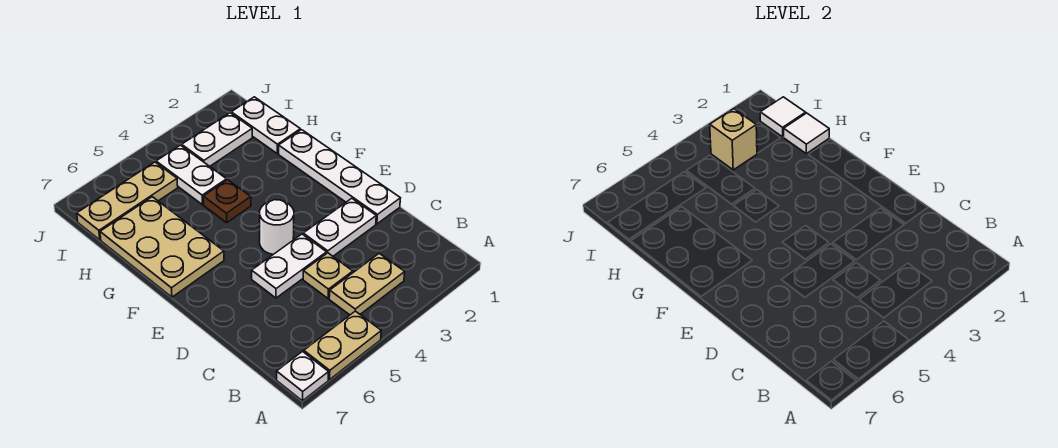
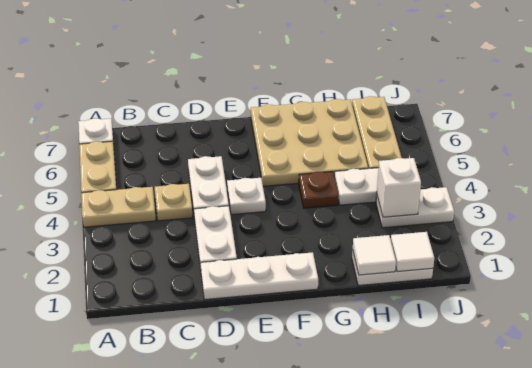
tan plate B3:B4 level 1 -> tan plate A4:B4 level 1
white plate D1:G1 level 1 -> white plate D1:F1 level 1
white round brick E4 level 1 -> white plate E4 level 1
tan plate F6:H7 level 1 -> tan plate F5:H7 level 1
white plate I2:I3 level 1 -> white plate I3:J3 level 1
tan brick I3 level 2 -> white brick I3 level 2

